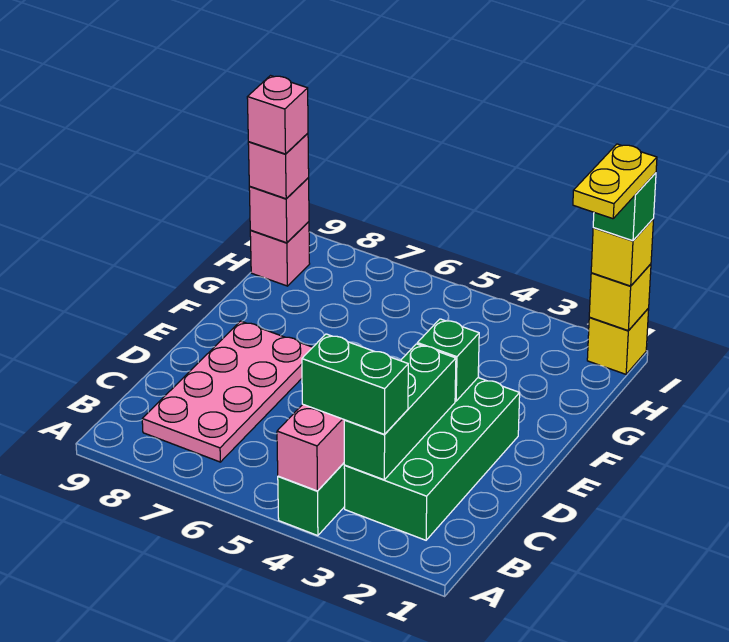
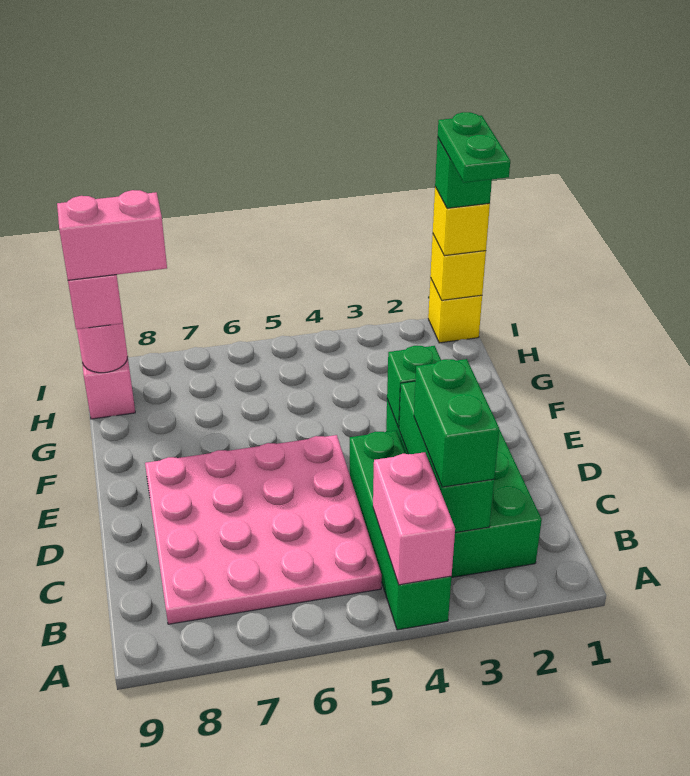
green brick B3:B4 level 3 -> green brick B3:C3 level 3
pink plate B7:E8 level 1 -> pink plate B5:E8 level 1
yellow plate H1:I1 level 5 -> green plate H1:I1 level 5
pink brick H9 level 2 -> pink round brick H9 level 2
pink brick H9 level 4 -> pink brick H8:H9 level 4

